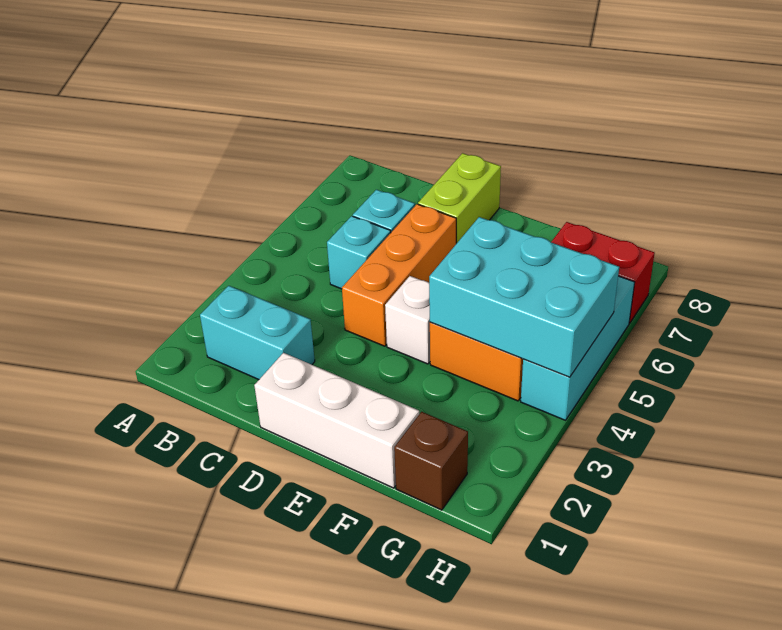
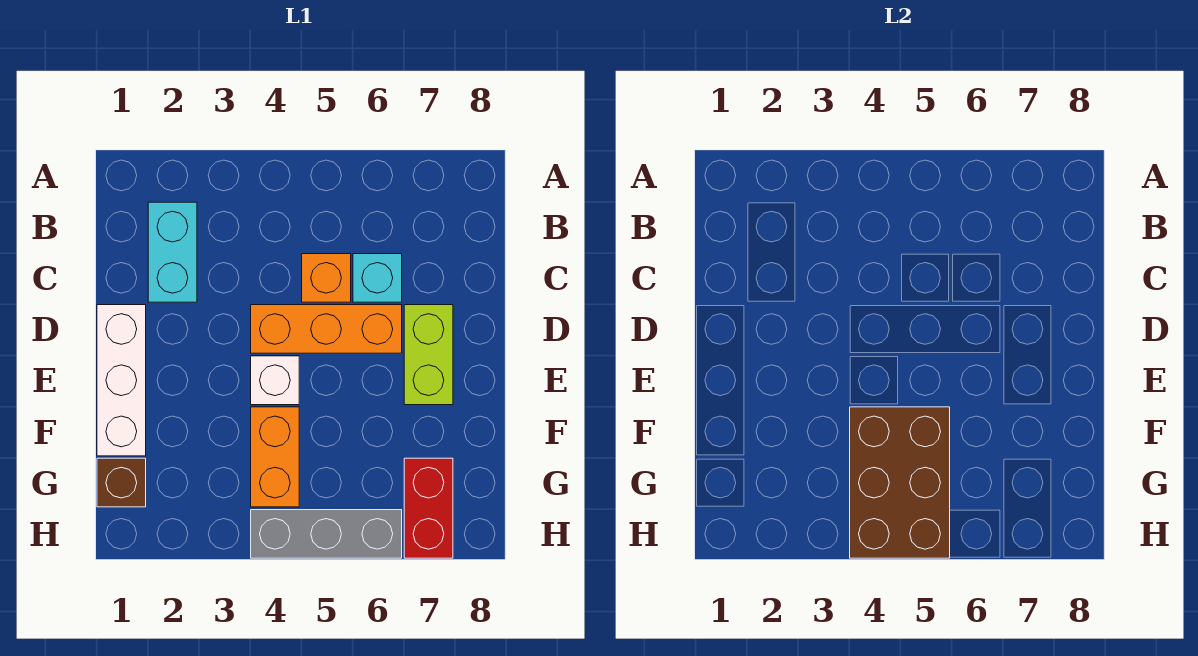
cyan brick C5 level 1 -> orange brick C5 level 1
lime brick D7:D8 level 1 -> lime brick D7:E7 level 1
cyan brick F4:H5 level 2 -> brown brick F4:H5 level 2
cyan brick H4:H6 level 1 -> grey brick H4:H6 level 1

